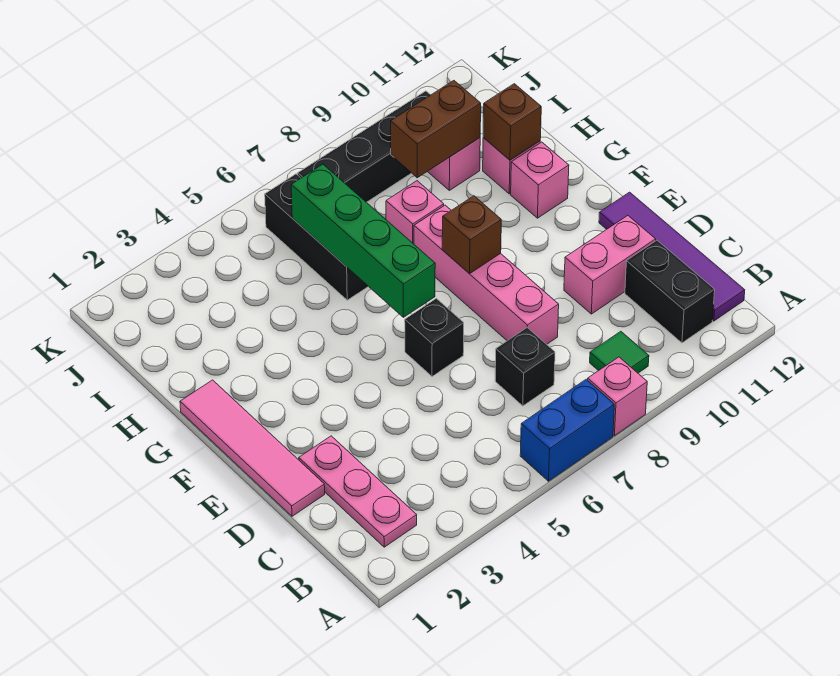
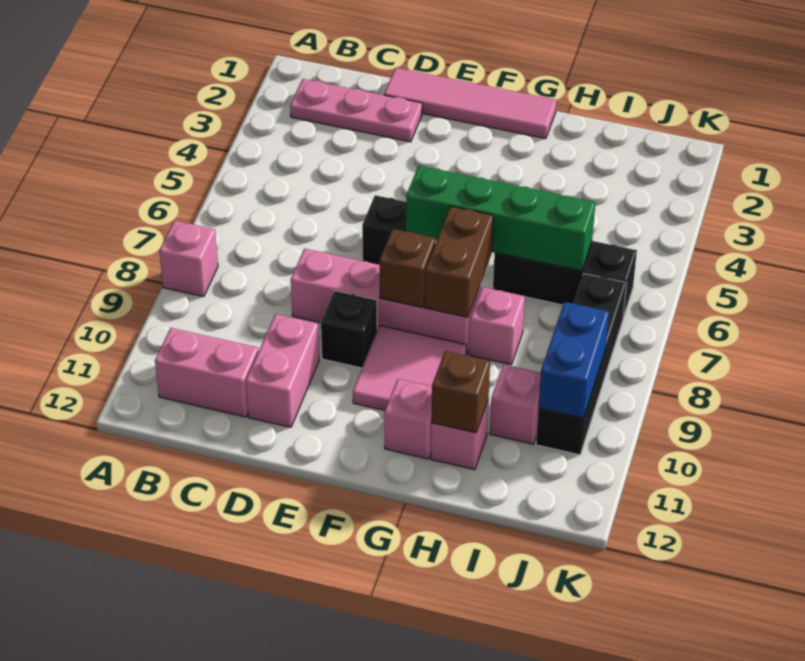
blue brick A6:A7 level 1 -> blue brick J9:J10 level 2
green tile B9 level 1 -> none
black brick B11:C11 level 1 -> pink brick B11:C11 level 1
purple tile B12:E12 level 1 -> none
black brick C7 level 1 -> black brick E9 level 1
none -> pink tile F9:G10 level 1
brown brick I9:I10 level 2 -> brown brick G7:G8 level 2

